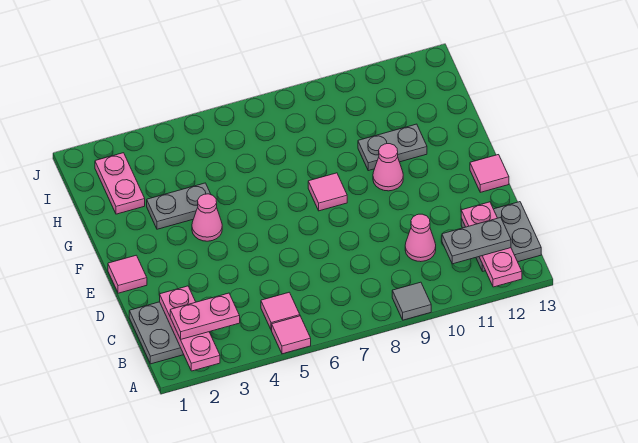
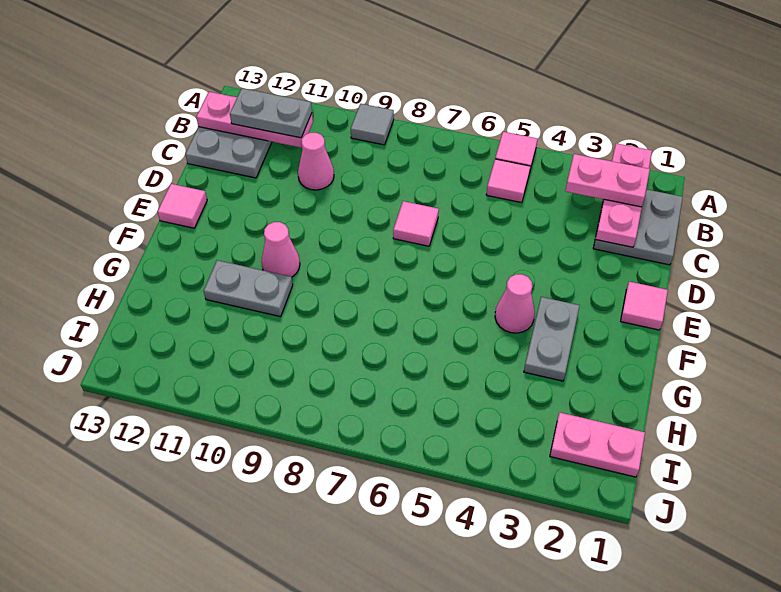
pink plate A12:C12 level 2 -> pink plate B11:B13 level 2
pink tile F8 level 1 -> pink tile D7 level 1
grey plate G3:G4 level 1 -> grey plate F3:G3 level 1
pink plate H2:I2 level 1 -> pink plate I1:I2 level 1

